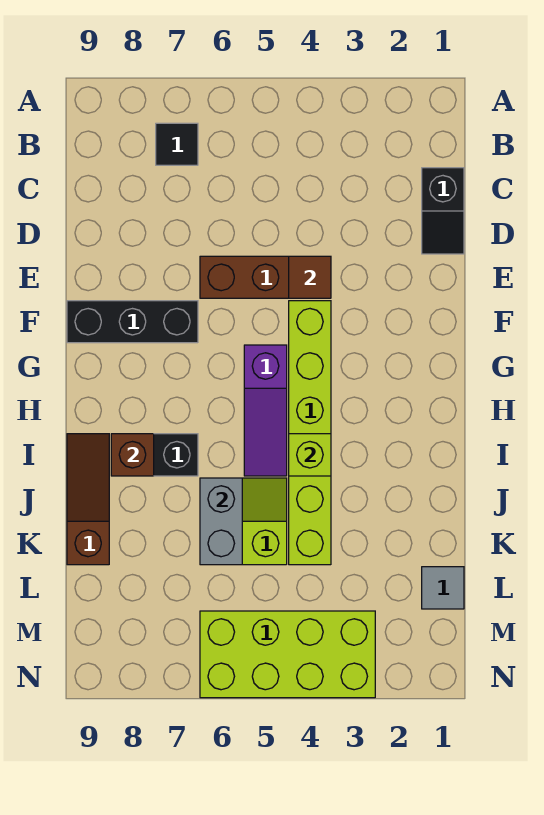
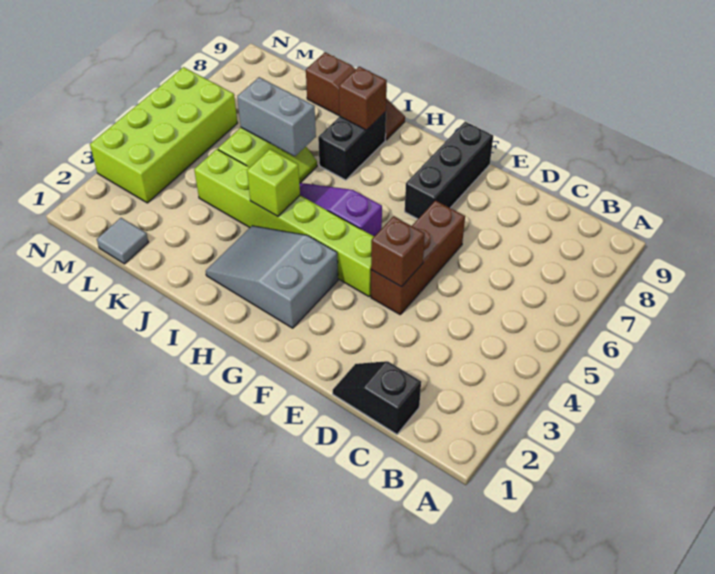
black tile B7 level 1 -> none
brown tile E4 level 2 -> brown brick E4 level 2
none -> grey slope G2:I3 level 1 top G

